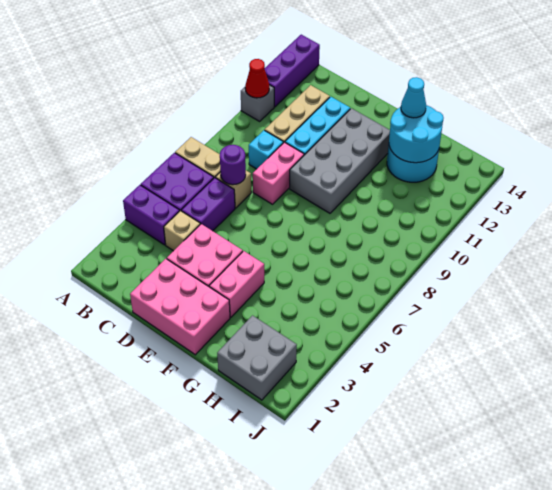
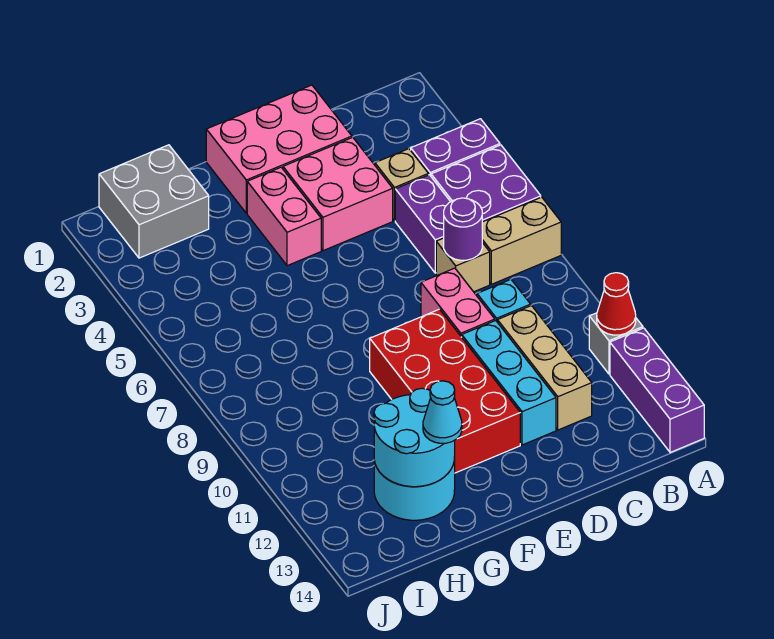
grey brick E9:F12 level 1 -> red brick E9:F12 level 1

